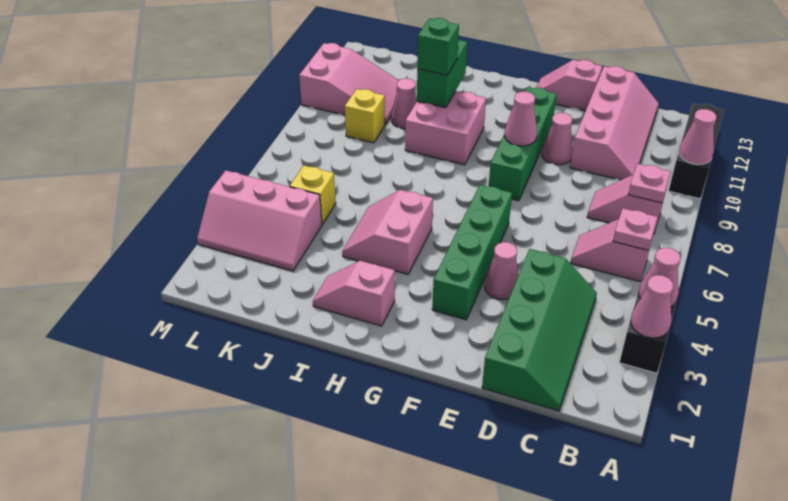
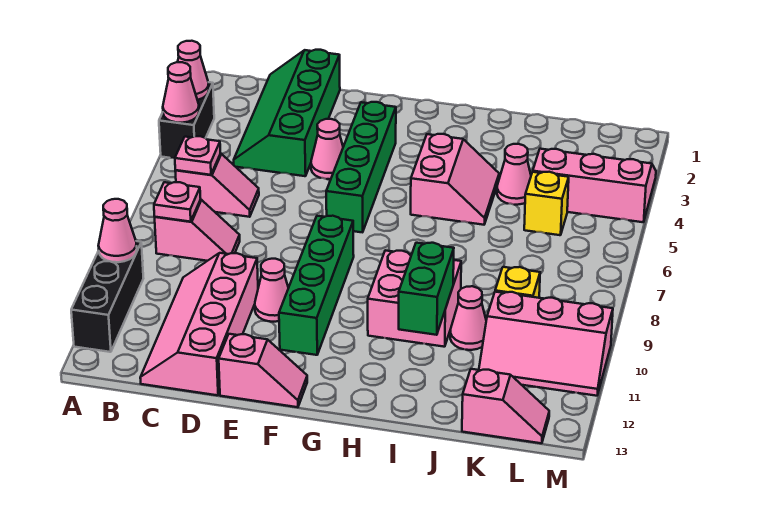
pink cone F9 level 2 -> pink cone J4 level 1
pink slope H2:I2 level 1 top H -> pink slope K13:L13 level 1 top K
green brick I10 level 3 -> none
pink slope K10:M11 level 1 top M -> pink slope K10:M11 level 1 top 10

